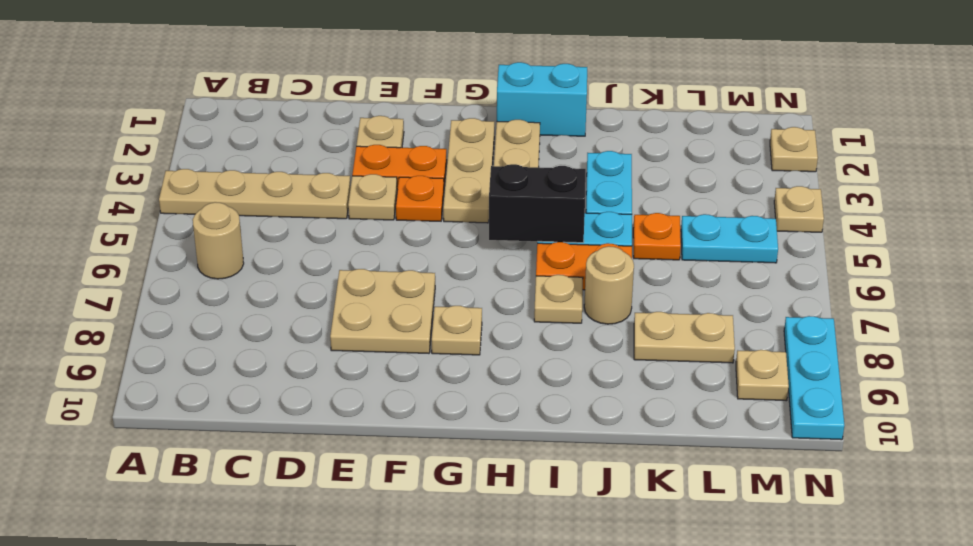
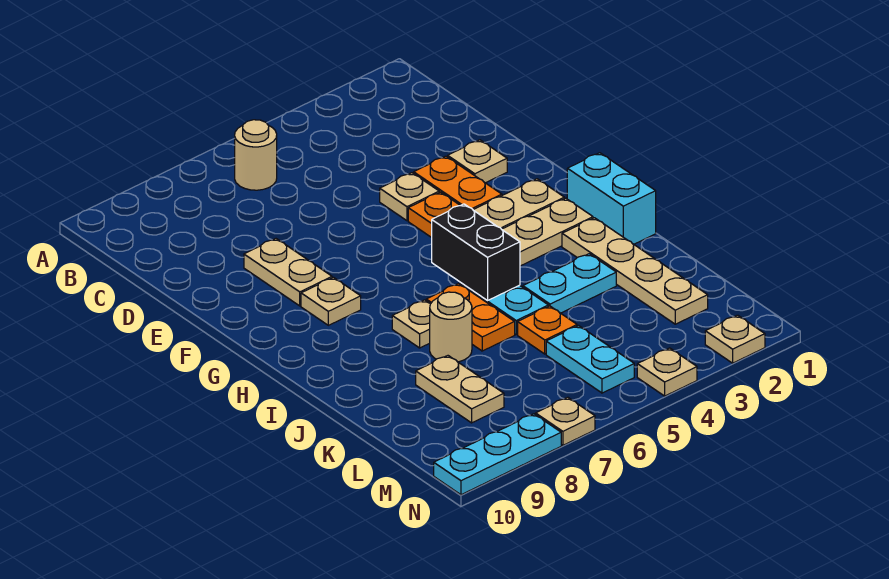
tan plate A4:D4 level 1 -> tan plate I2:L2 level 1
tan plate E7:F8 level 1 -> tan plate E8:F8 level 1
tan plate M9 level 1 -> tan plate N7 level 1

